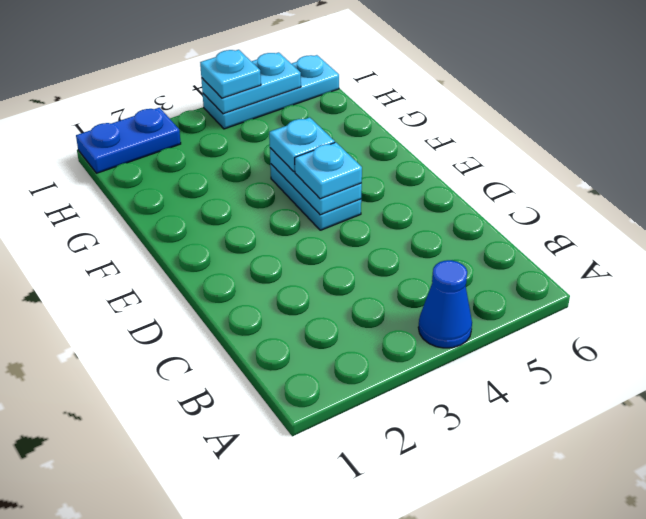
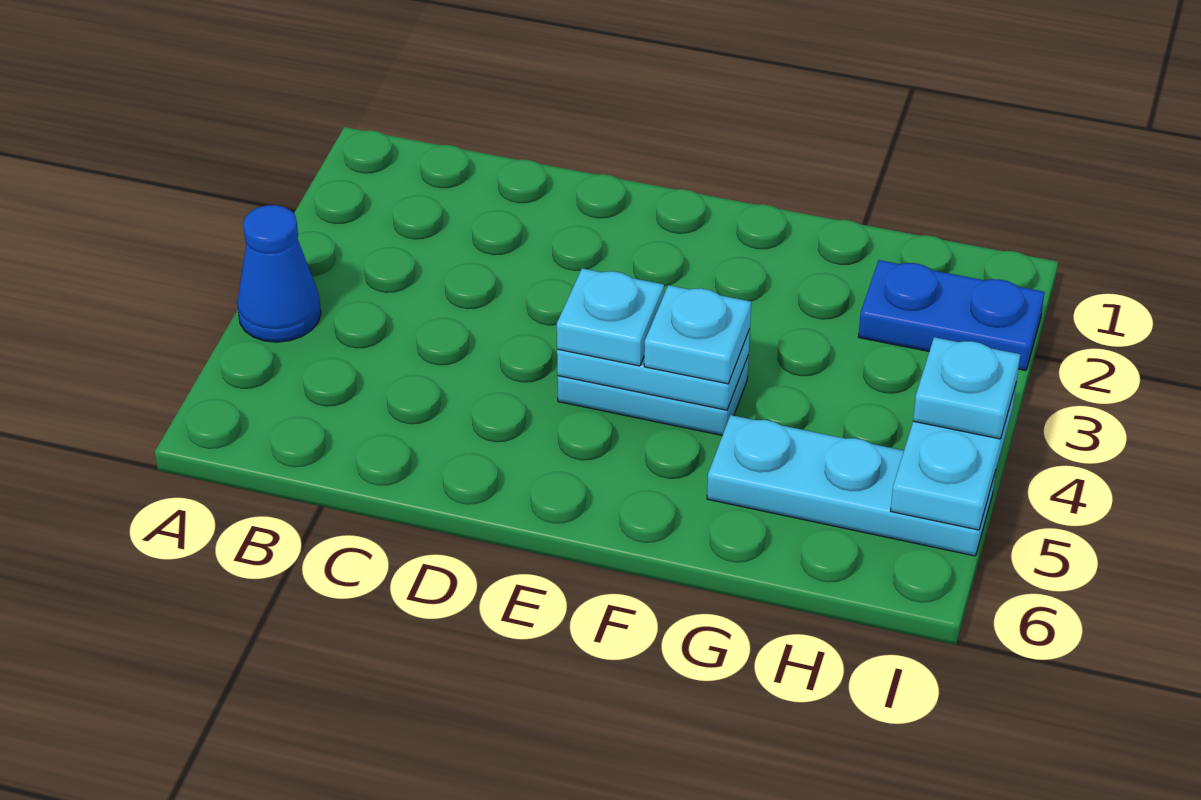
blue plate I1:I2 level 1 -> blue plate H2:I2 level 1
cyan plate I4:I6 level 1 -> cyan plate G5:I5 level 1

